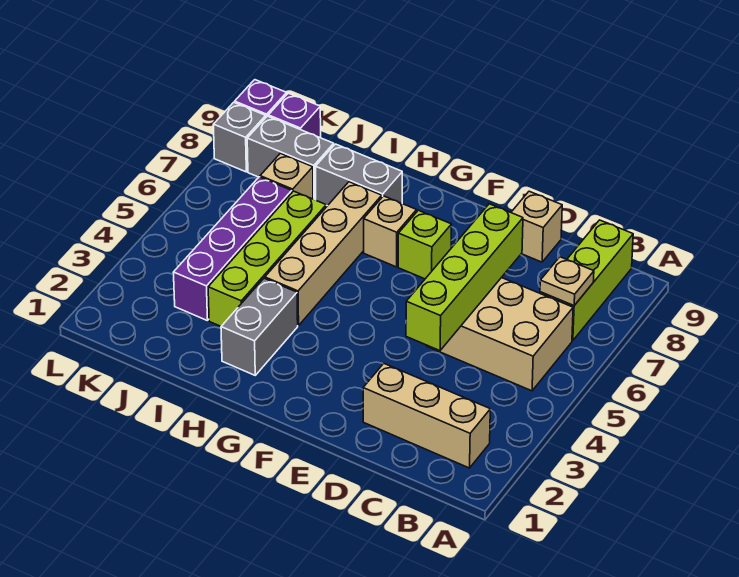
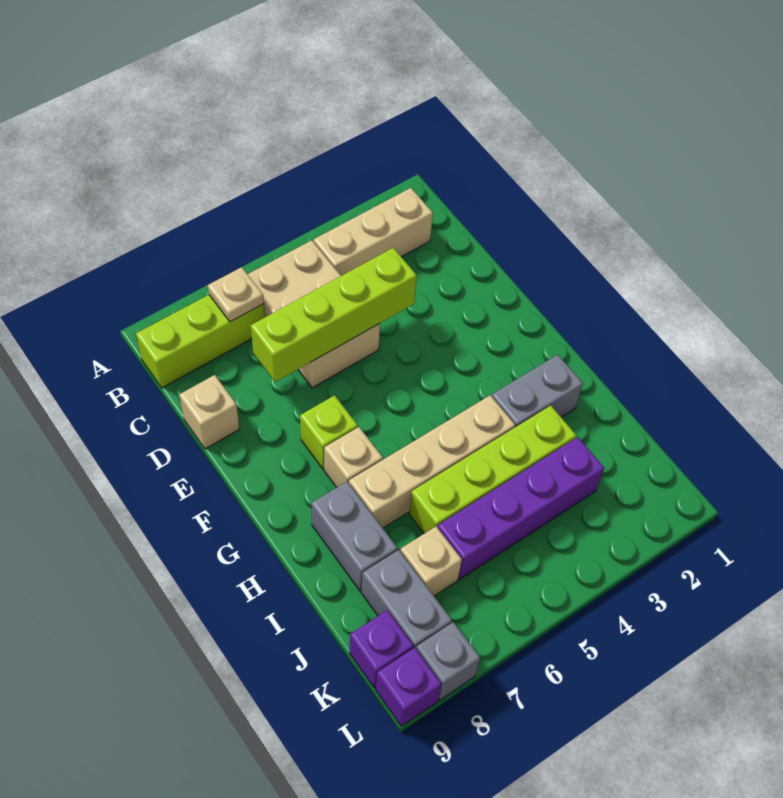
tan brick B2:D2 level 1 -> tan brick B2:B4 level 1

